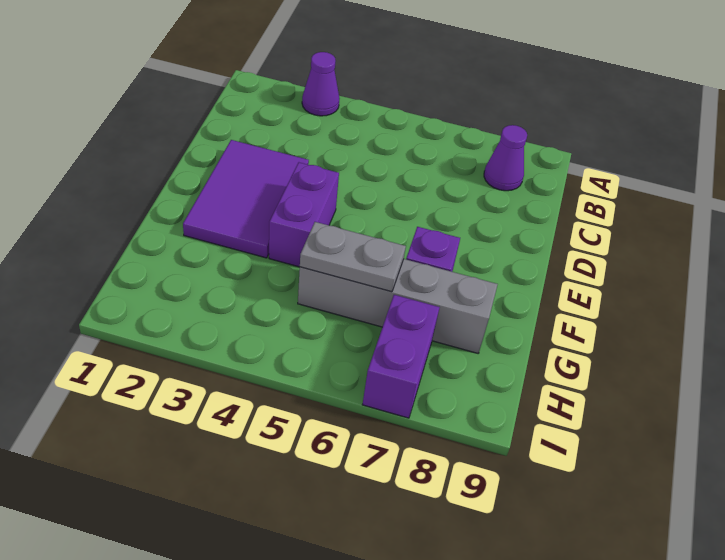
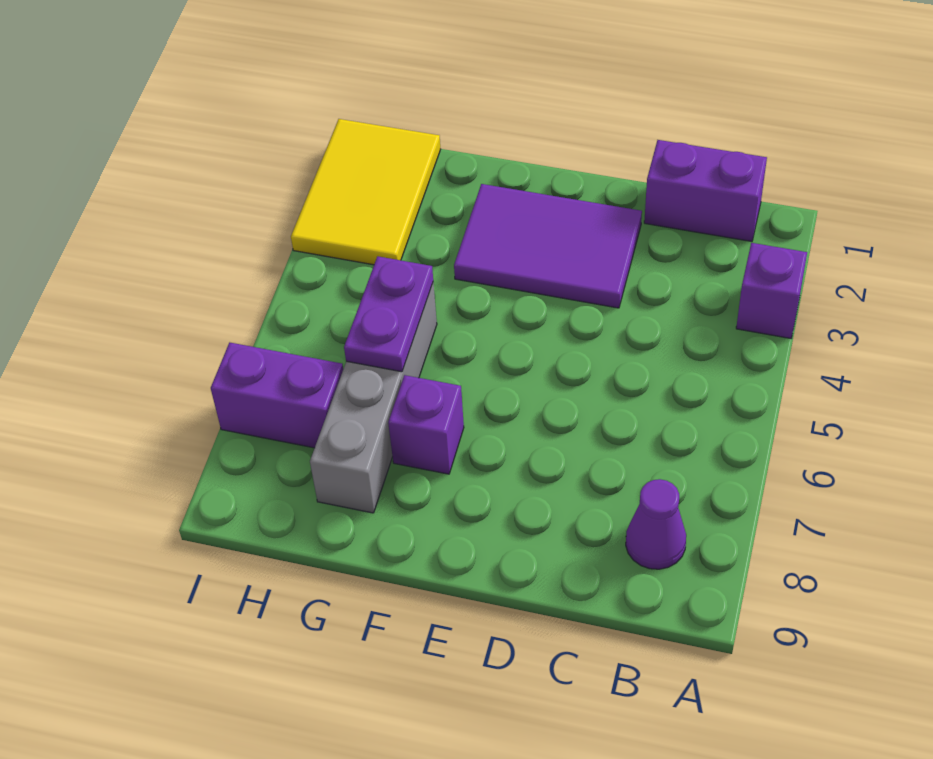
purple cone A3 level 1 -> purple brick A3 level 1
purple brick E4:F4 level 1 -> purple brick B1:C1 level 1
grey plate G5:G6 level 2 -> purple plate G5:G6 level 2
none -> yellow tile H1:I3 level 1

